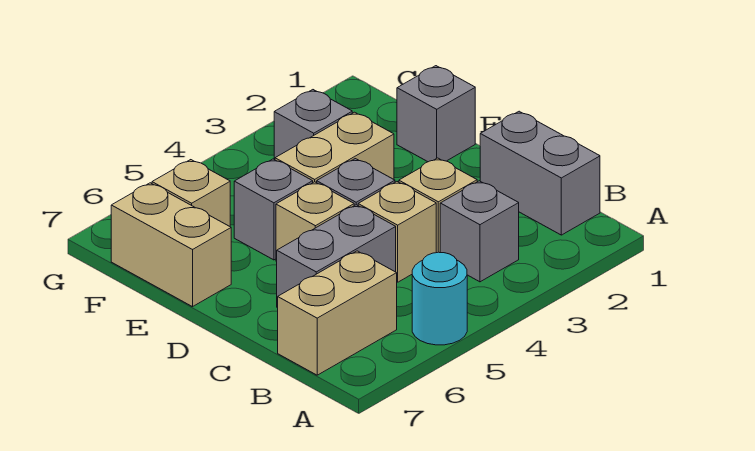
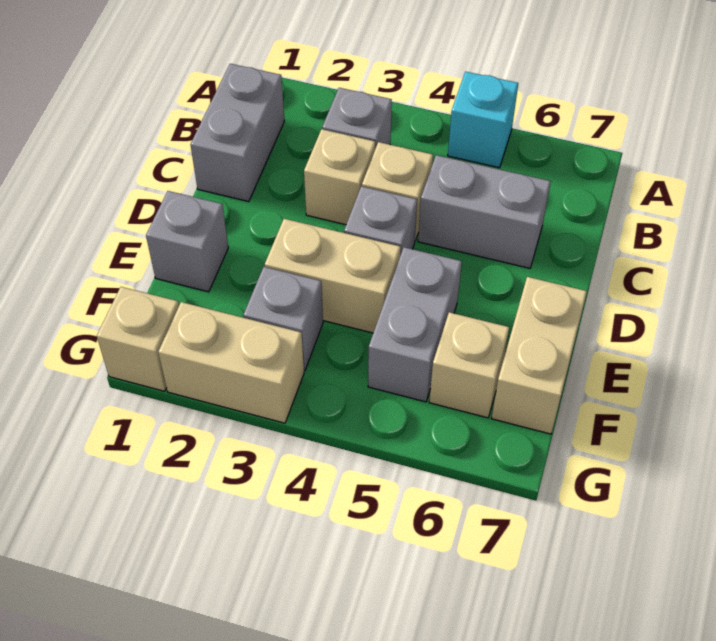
cyan round brick A5 level 1 -> cyan brick A5 level 1
tan brick B6:B7 level 1 -> tan brick G2:G3 level 1
tan brick D5 level 1 -> tan brick G1 level 1
grey brick E5 level 1 -> grey brick E5:F5 level 1

